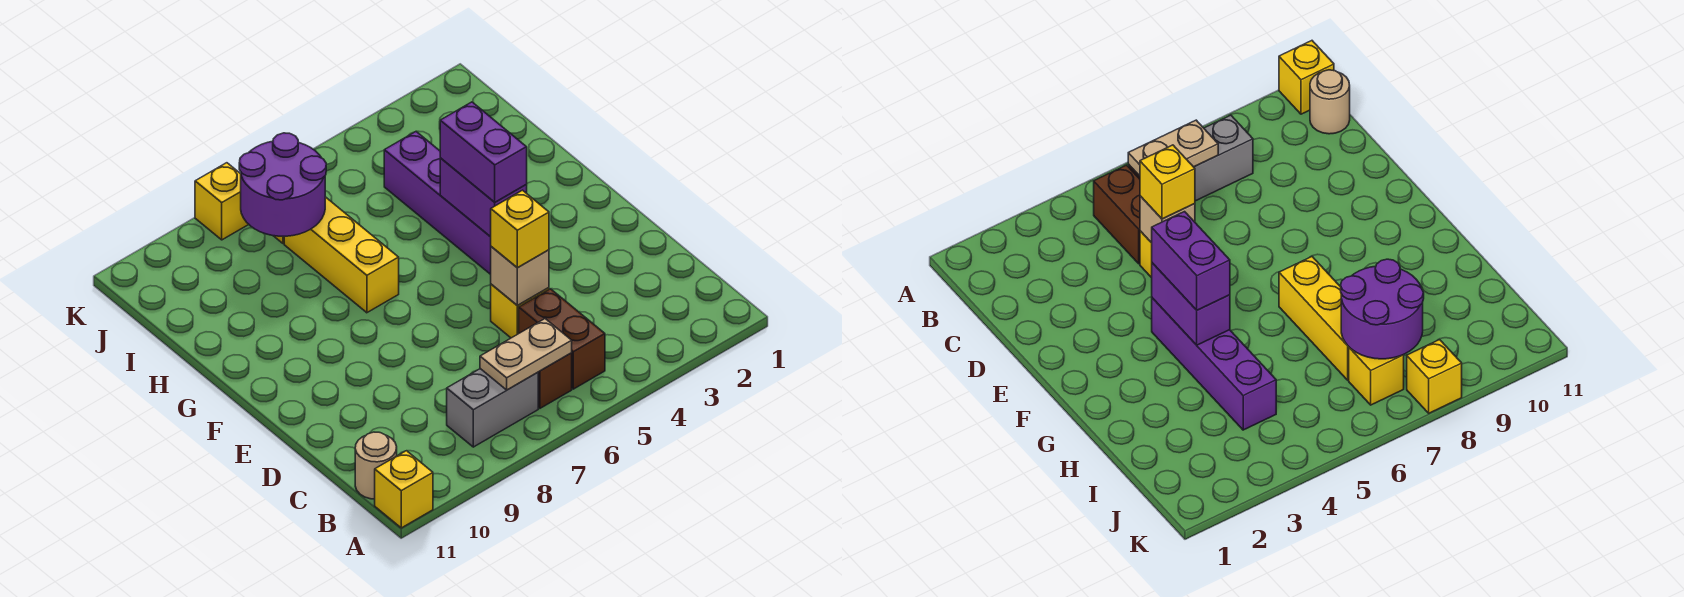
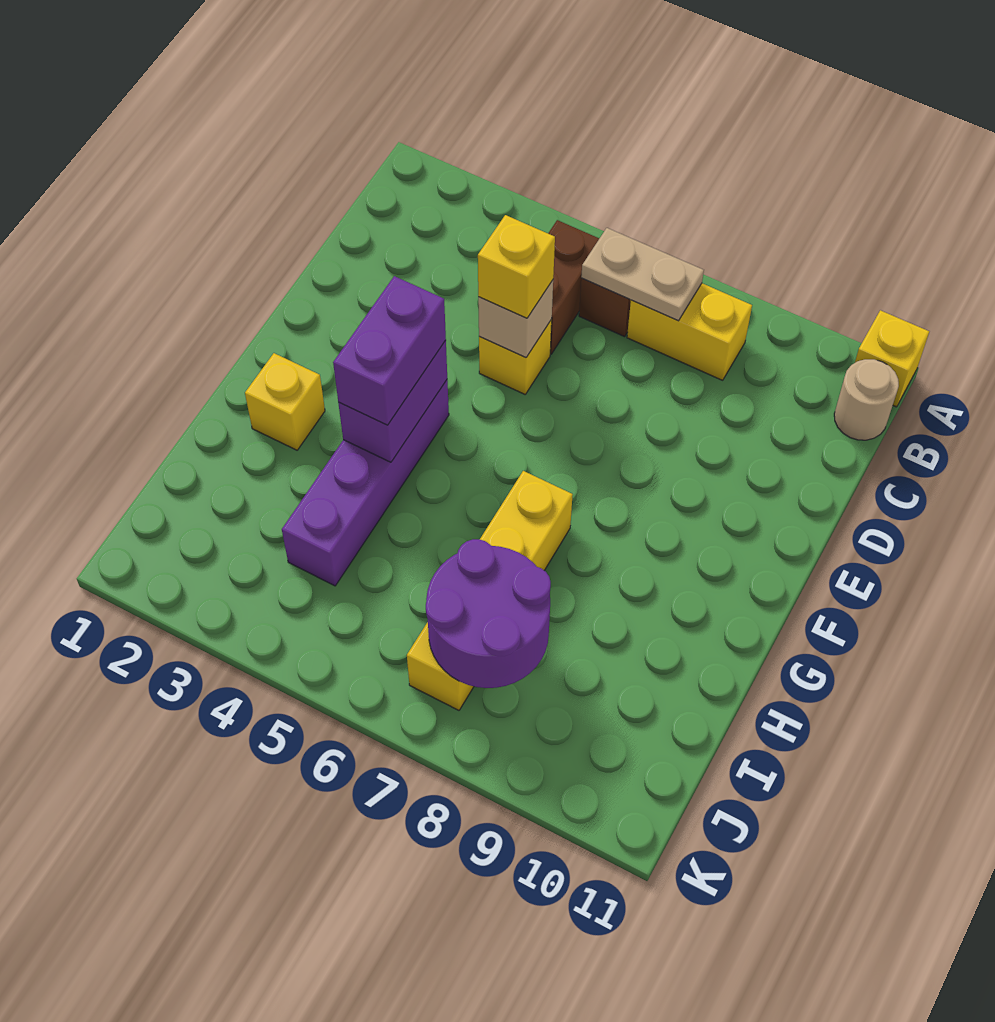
grey brick B7:B8 level 1 -> yellow brick B7:B8 level 1
yellow brick K8 level 1 -> yellow brick G2 level 1

